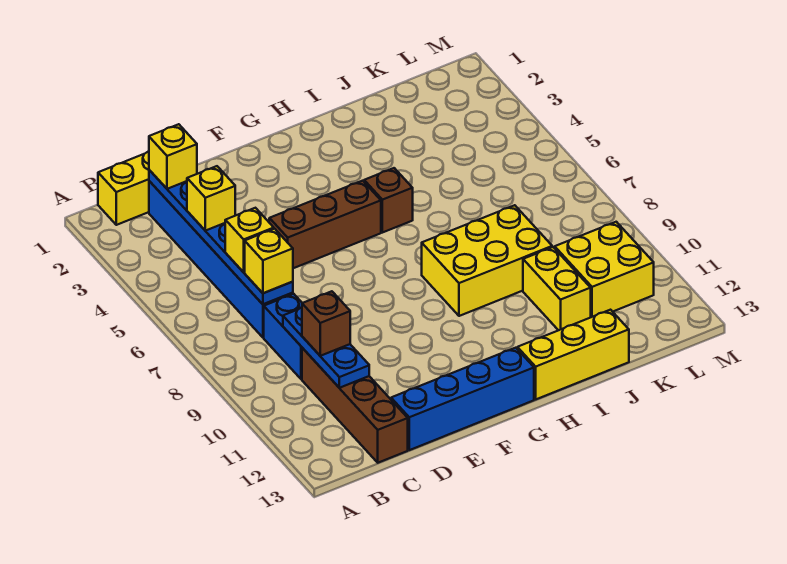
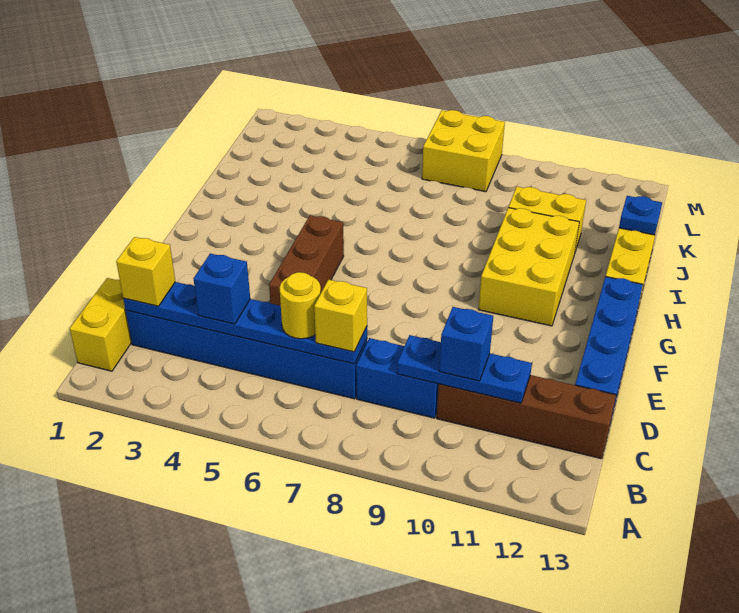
yellow brick C4 level 3 -> blue brick C4 level 3
yellow brick C6 level 3 -> yellow round brick C6 level 3
brown brick C10 level 3 -> blue brick C10 level 3
brown brick H5 level 1 -> none
yellow brick H8:J9 level 1 -> yellow brick G10:I11 level 1
none -> blue plate J13 level 2
yellow brick K10:L11 level 1 -> yellow brick L7:M8 level 1

